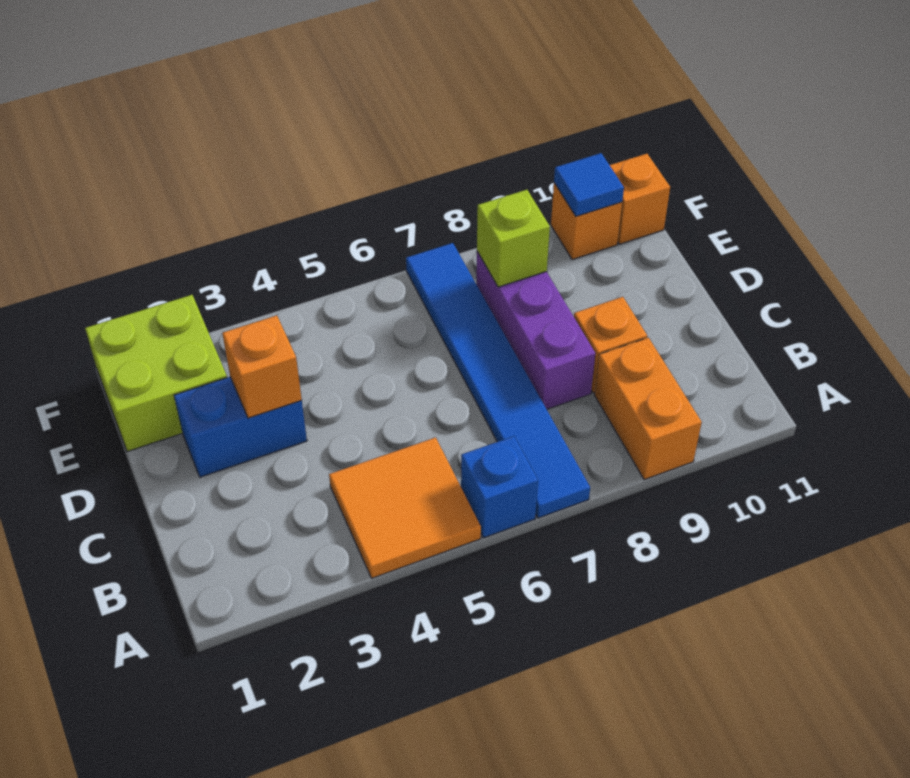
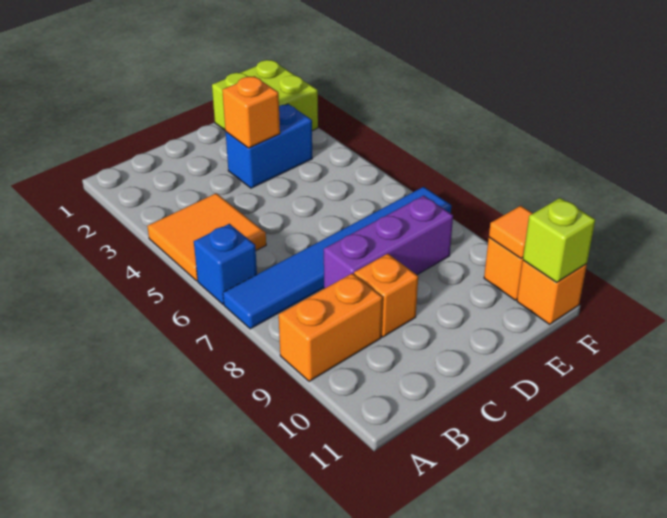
blue brick D2:D3 level 1 -> blue brick D3:E3 level 1
lime brick E8 level 2 -> lime brick F11 level 2
blue tile F10 level 2 -> orange tile F10 level 2

